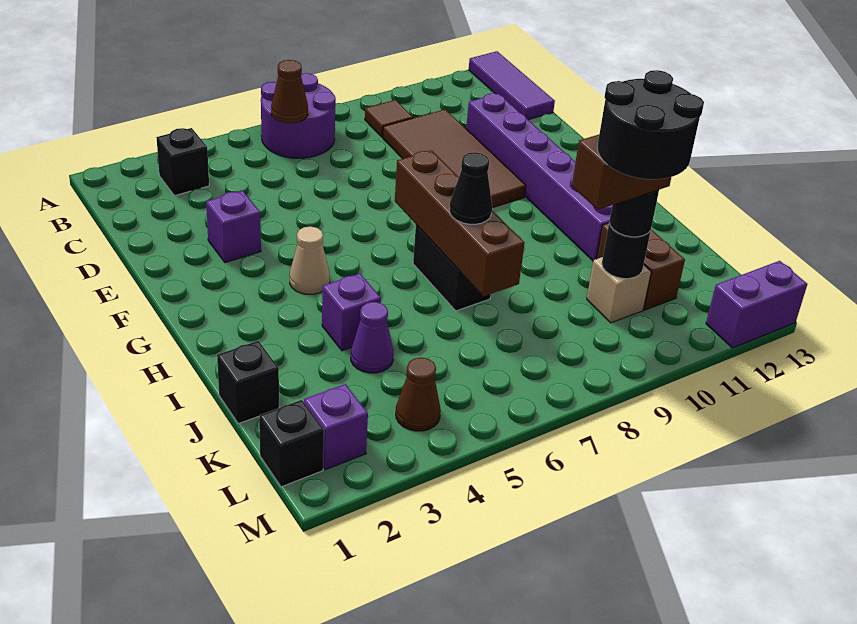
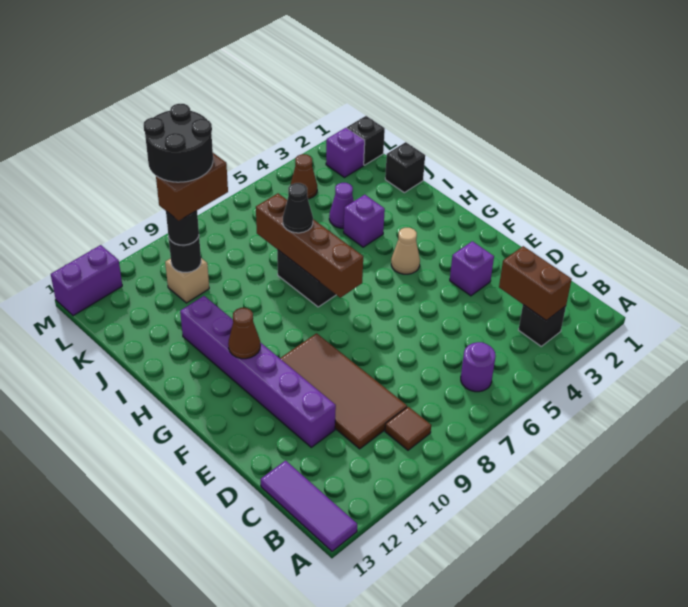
purple round brick A6:B7 level 1 -> purple round brick B6 level 1
brown cone B6 level 2 -> brown cone G11 level 2
brown brick J11:K11 level 1 -> brown brick B3:C3 level 2

